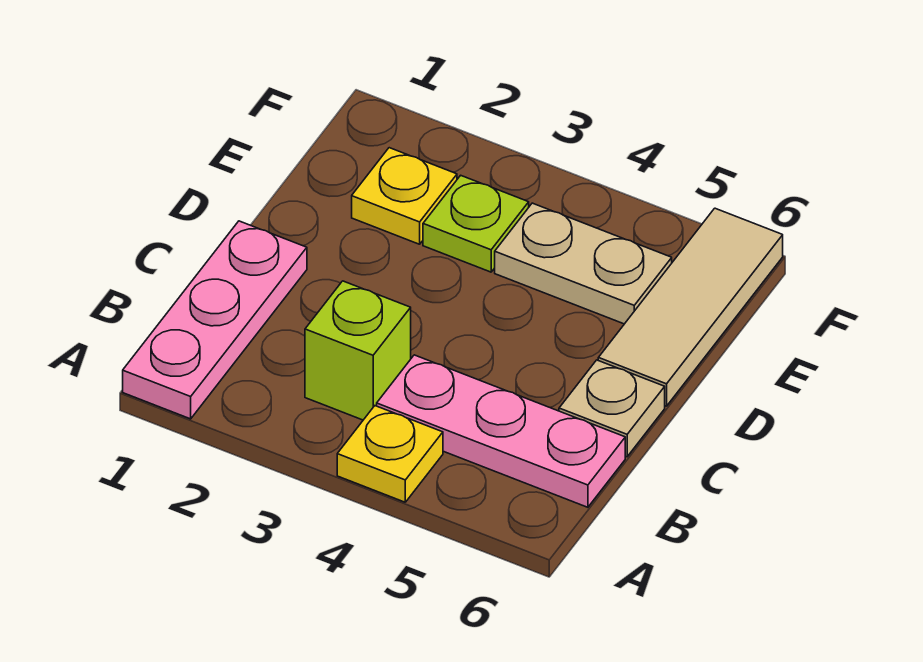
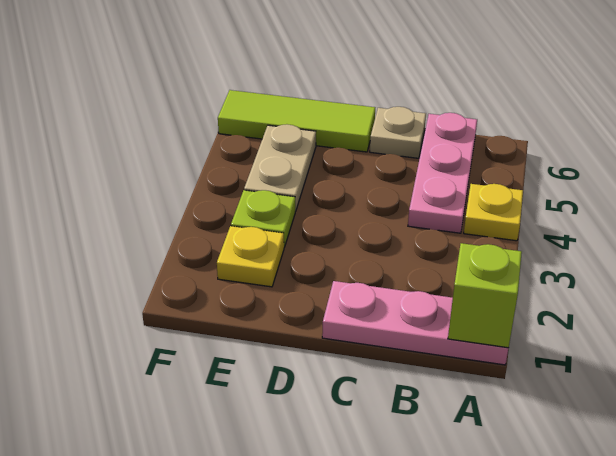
lime brick B3 level 1 -> lime brick A1 level 2
tan tile D6:F6 level 1 -> lime tile D6:F6 level 1

